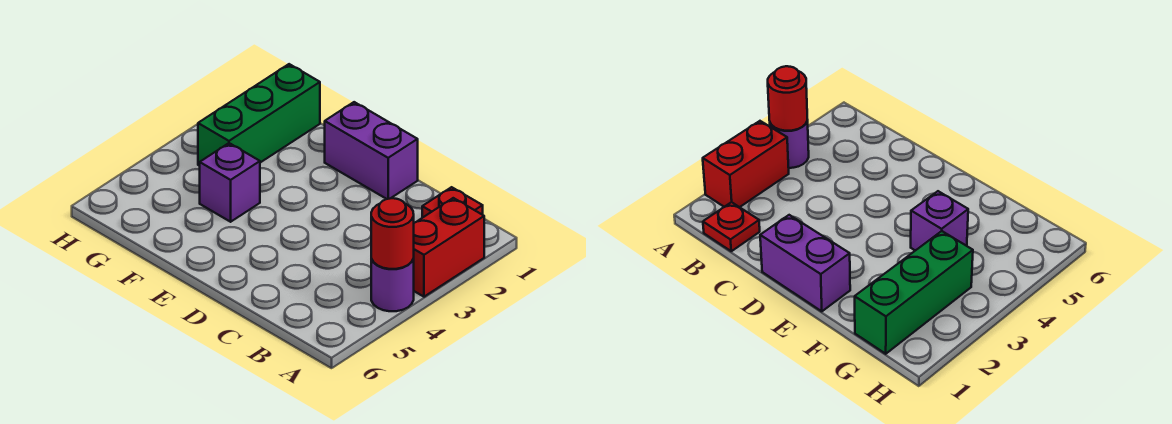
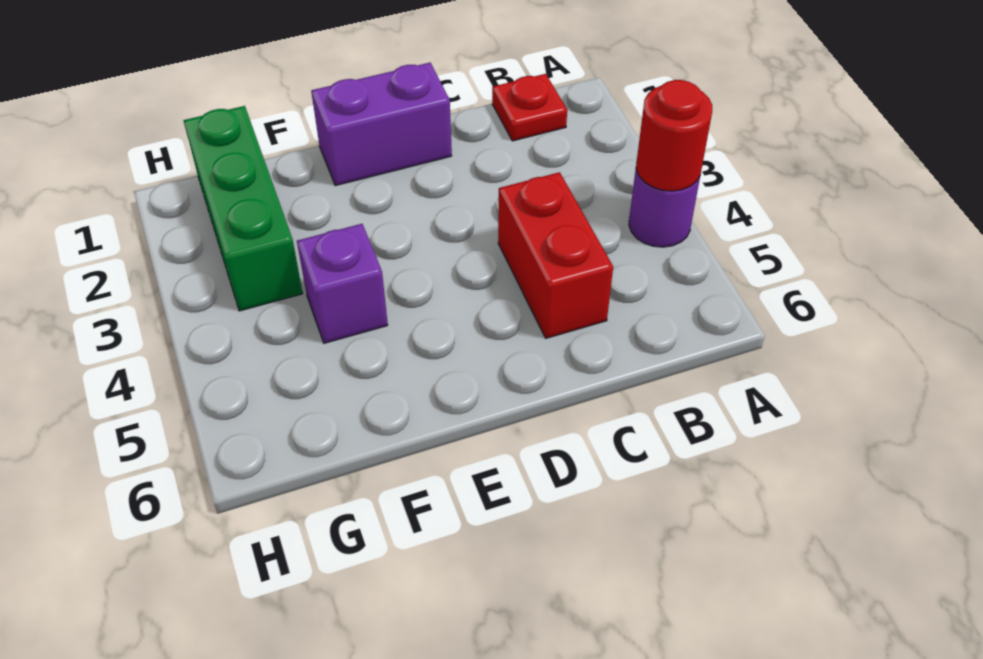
red brick A2:A3 level 1 -> red brick C4:C5 level 1

